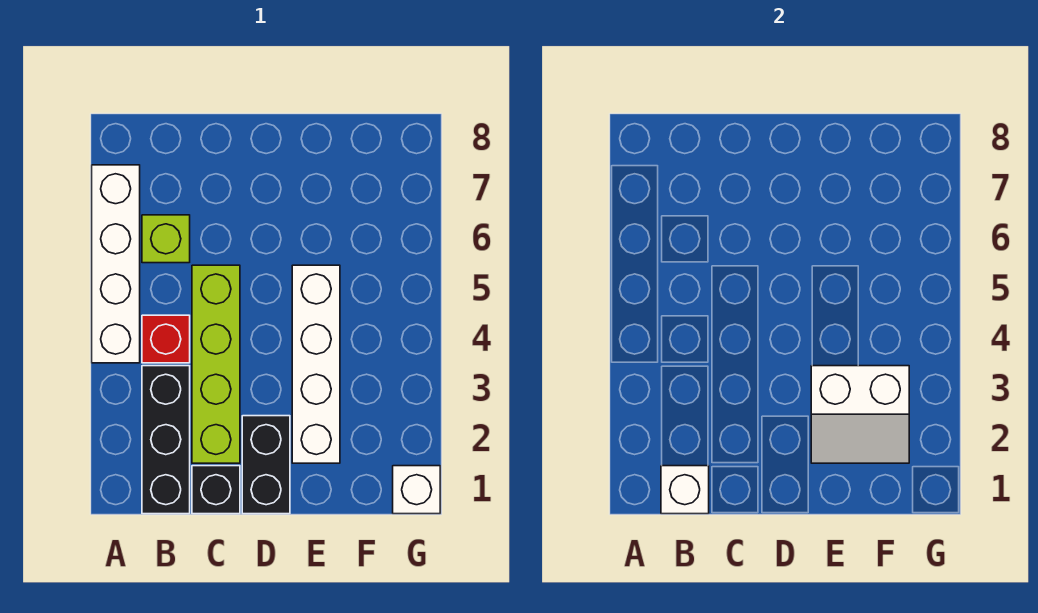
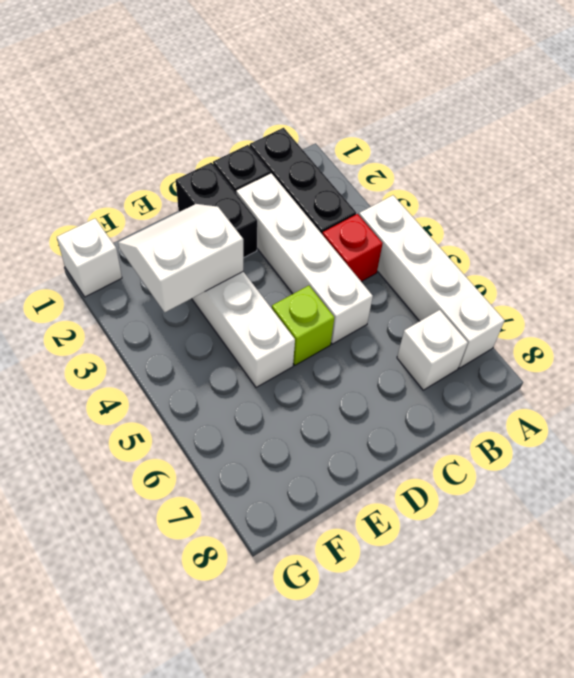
white brick B1 level 2 -> white brick B7 level 1
lime brick B6 level 1 -> lime brick D5 level 1
lime brick C2:C5 level 1 -> white brick C2:C5 level 1

